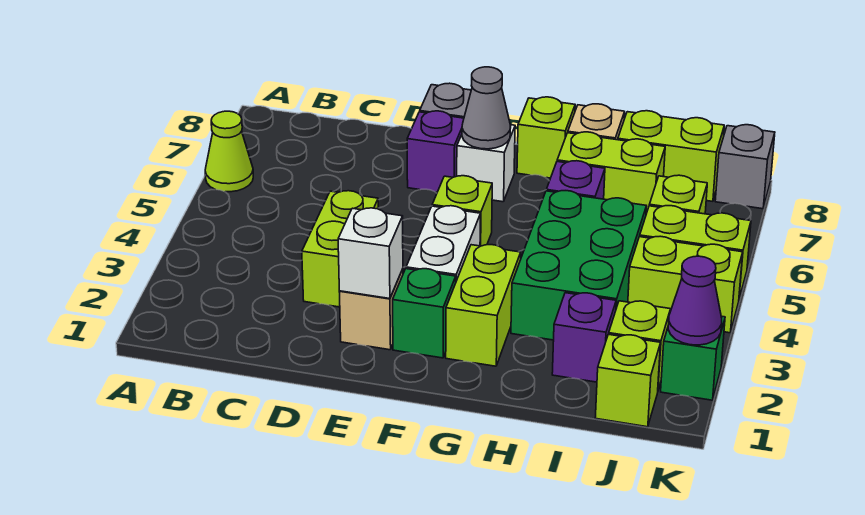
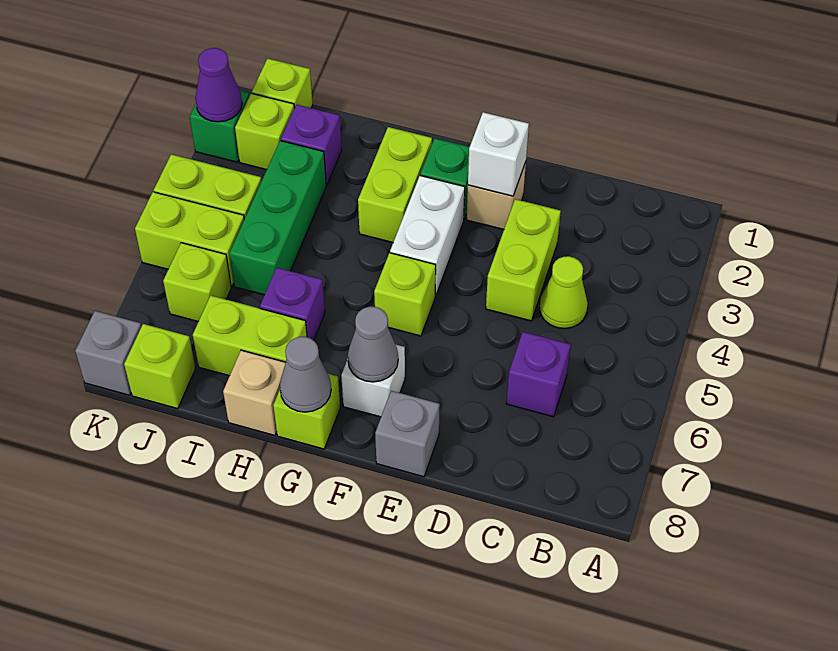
lime cone A6 level 1 -> lime cone C4 level 1
purple brick E7 level 1 -> purple brick C6 level 1
none -> grey cone G8 level 2
green brick H3:I5 level 1 -> green brick I3:I5 level 1
lime brick I8:J8 level 1 -> lime brick J8 level 1

